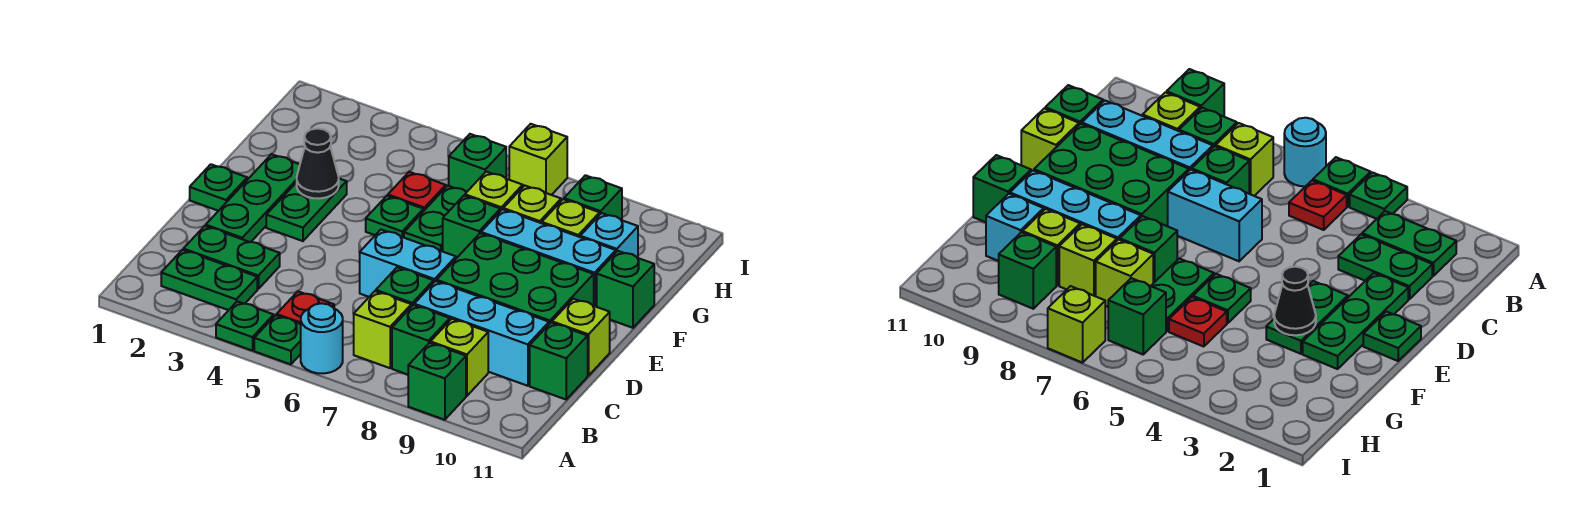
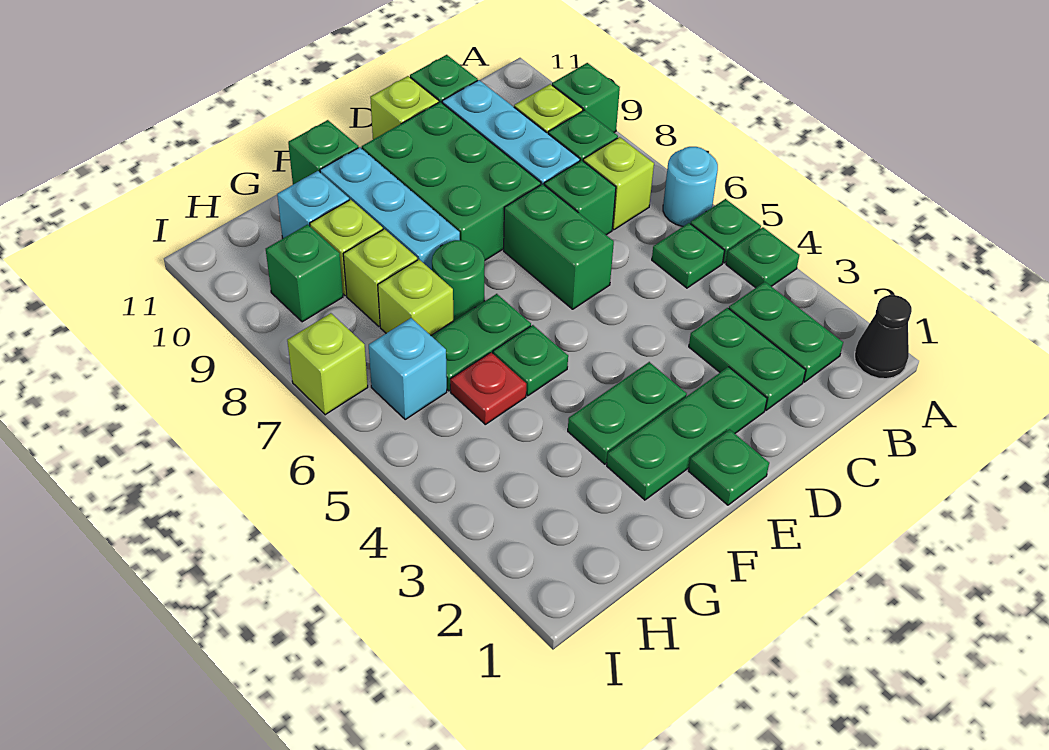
red plate B5 level 1 -> green plate B5 level 1
cyan brick D6:D7 level 1 -> green brick D6:D7 level 1
black cone F3 level 2 -> black cone A1 level 1
green brick F7 level 1 -> green round brick F7 level 1
green brick H6 level 1 -> cyan brick H6 level 1

